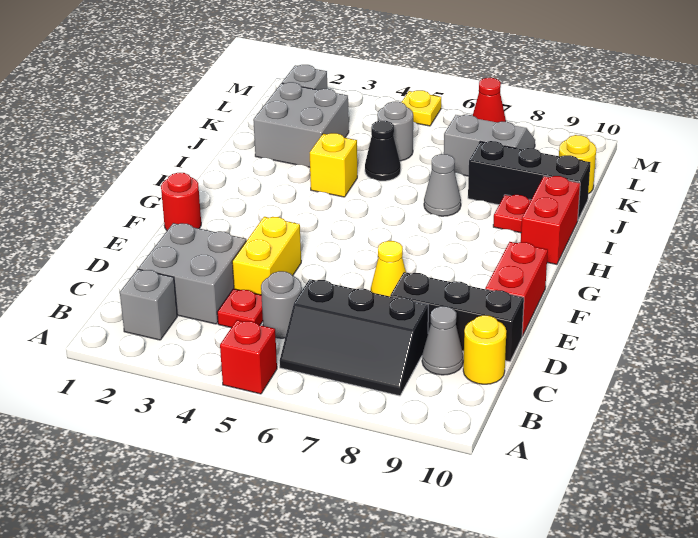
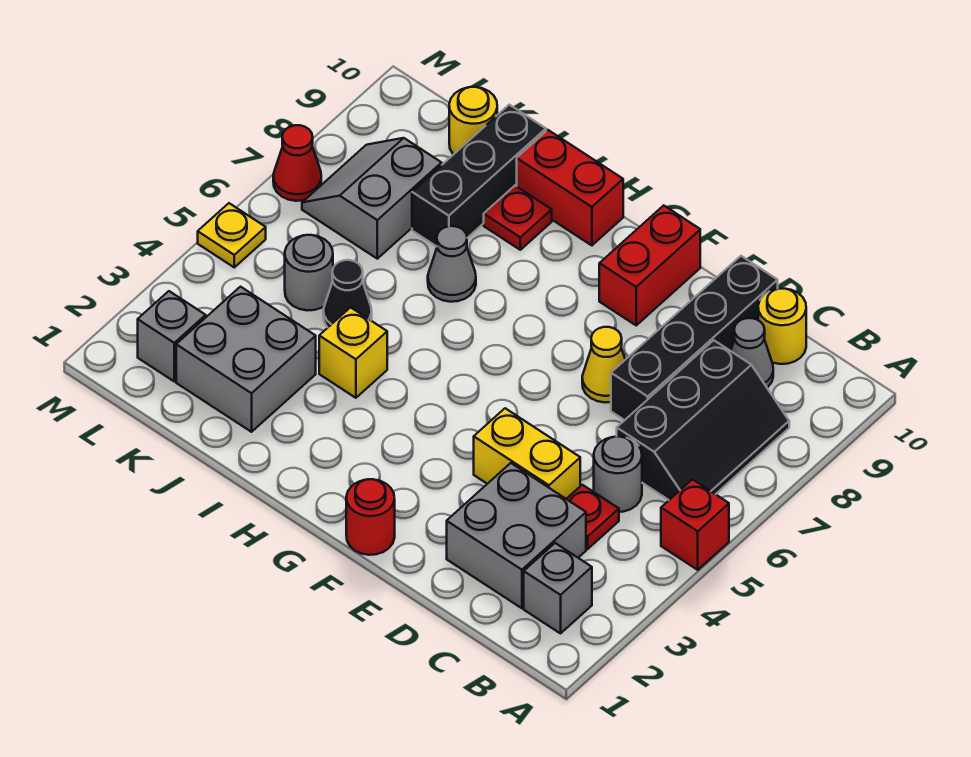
black brick D8:D10 level 1 -> black brick D7:D10 level 1
red brick E10:F10 level 1 -> red brick F9:F10 level 1

